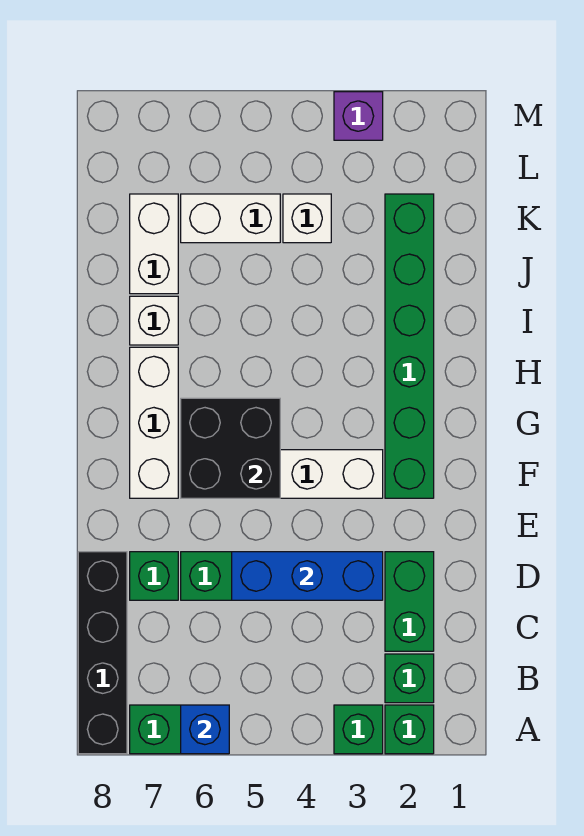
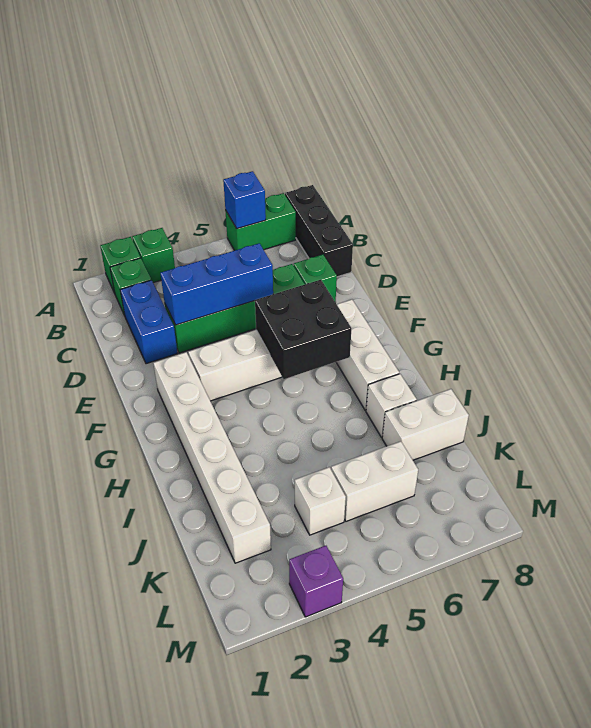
black brick A8:D8 level 1 -> black brick A8:C8 level 1
green brick C2:D2 level 1 -> blue brick C2:D2 level 1
green brick F2:K2 level 1 -> white brick F2:K2 level 1
white brick J7:K7 level 1 -> white brick J7:J8 level 1

